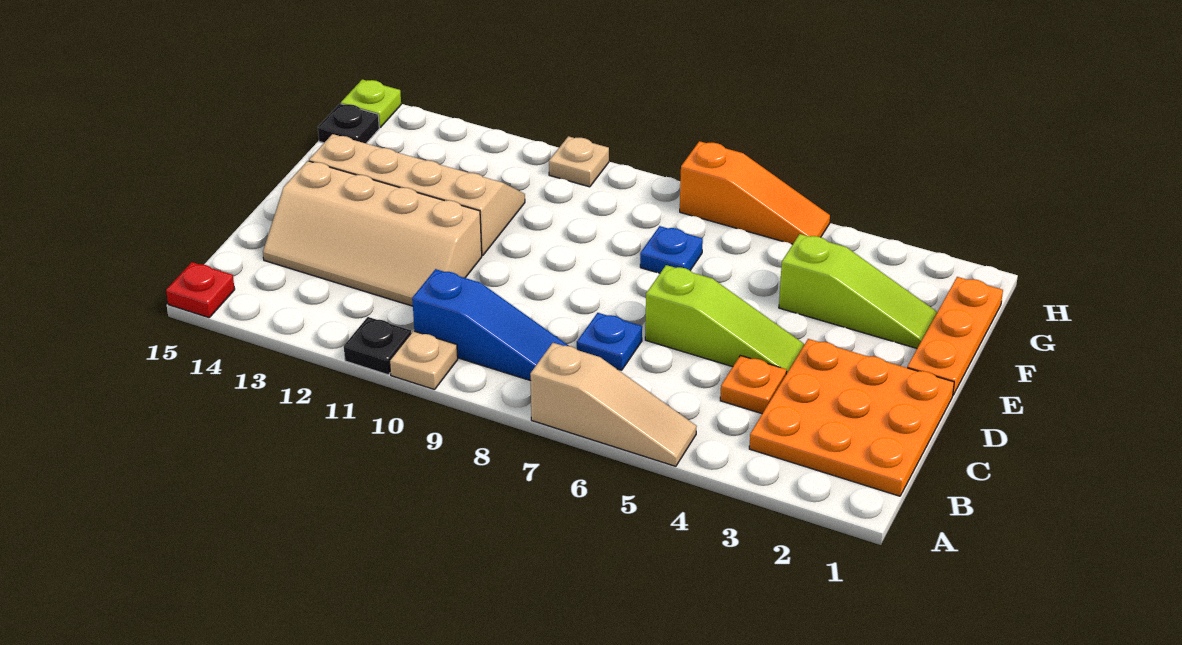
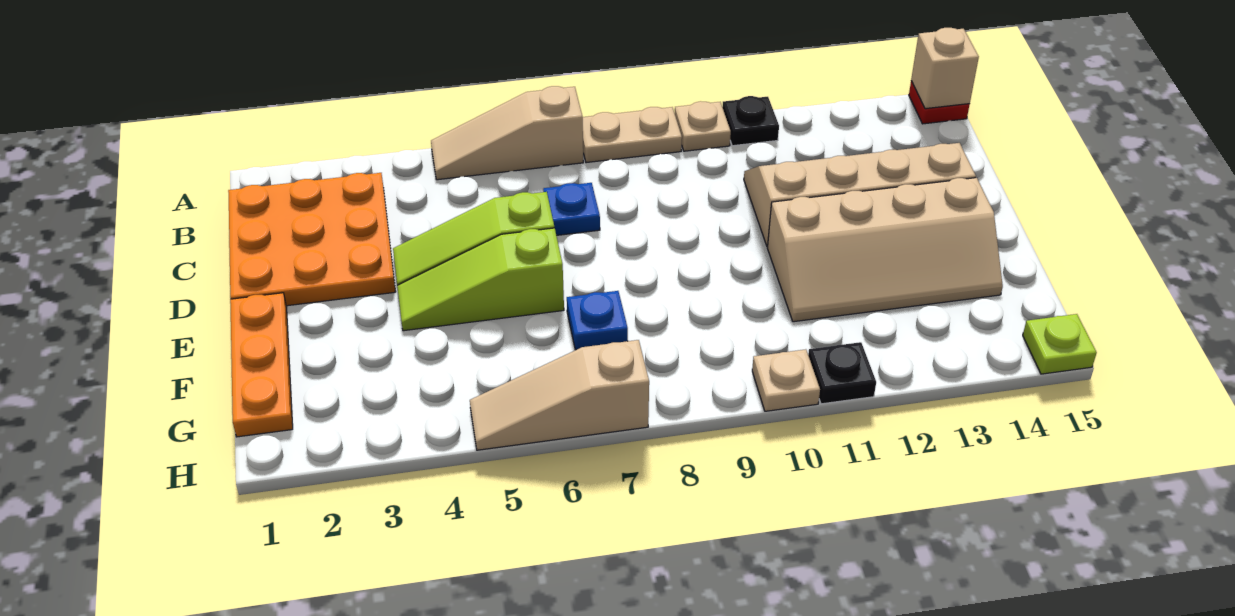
none -> tan plate A8:A9 level 1
none -> tan brick A15 level 2
blue slope B8:B10 level 1 top 10 -> none
orange plate C4 level 1 -> none
lime slope F2:F4 level 1 top 4 -> lime slope E4:E6 level 1 top 6
black plate G15 level 1 -> black plate H11 level 1
orange slope H5:H7 level 1 top 7 -> tan slope H5:H7 level 1 top 7

